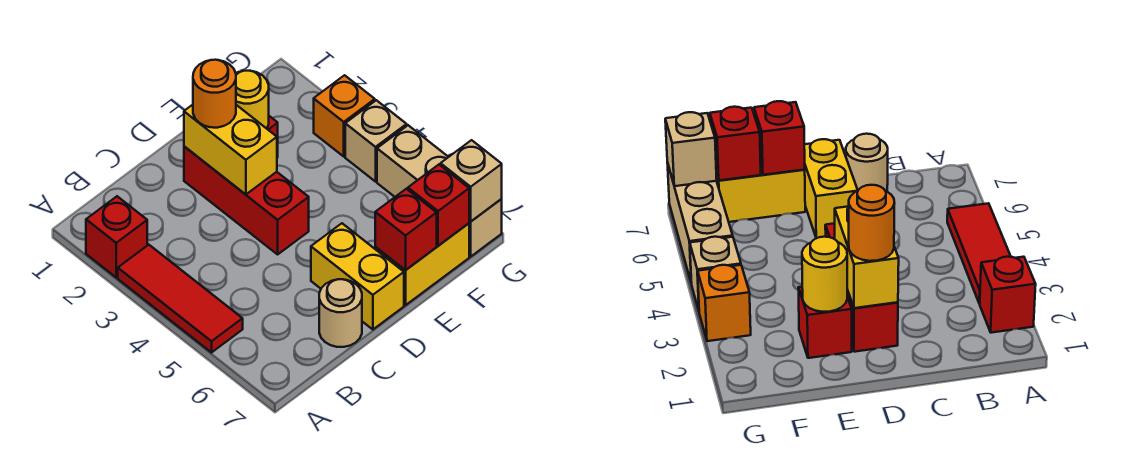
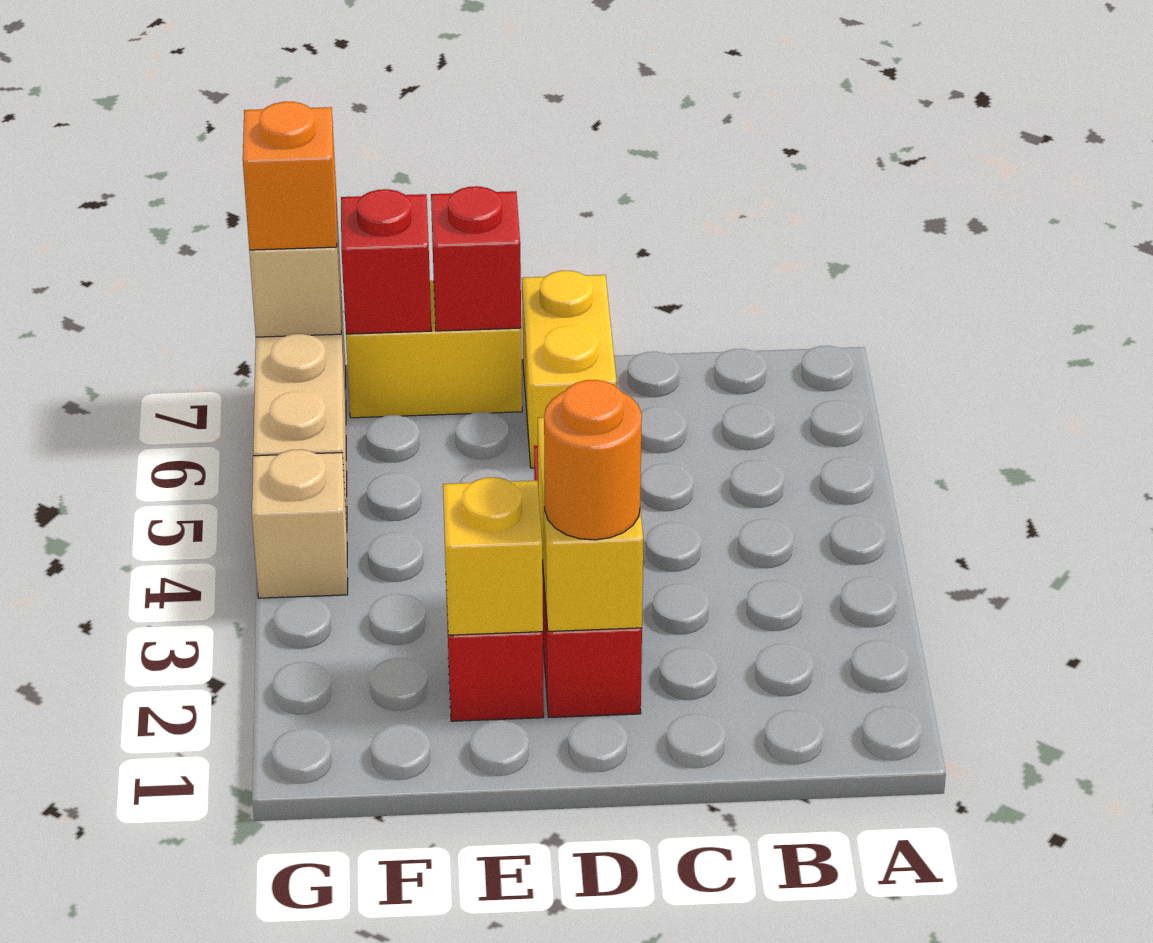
red brick A2 level 1 -> none
red tile A3:A5 level 1 -> none
tan round brick C7 level 1 -> none
yellow round brick E2 level 2 -> yellow brick E2 level 2
orange brick G3 level 1 -> orange brick G7 level 3

